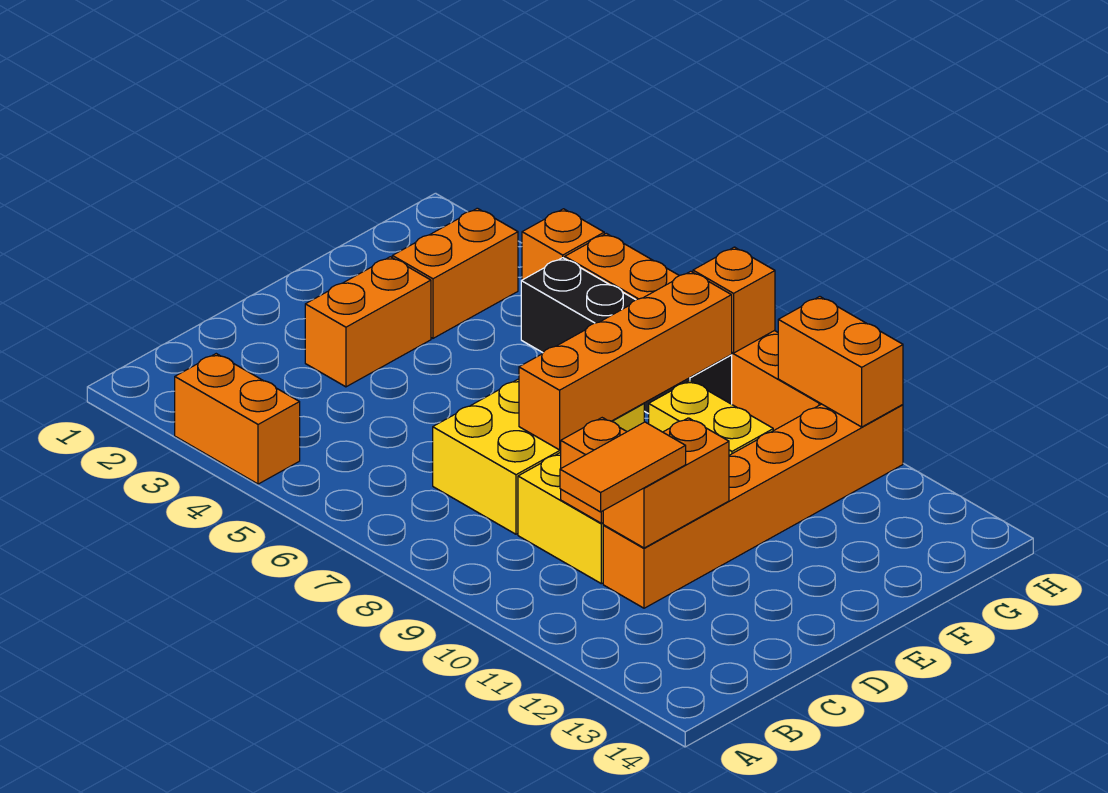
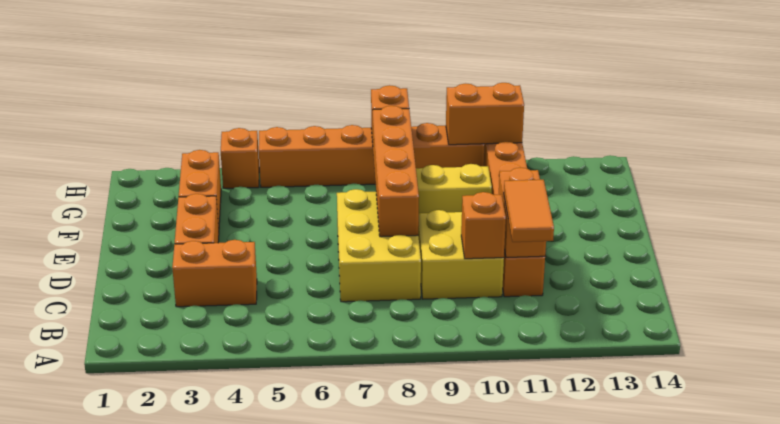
orange brick A3:A4 level 1 -> orange brick C3:C4 level 1
black brick G5:G8 level 1 -> none

